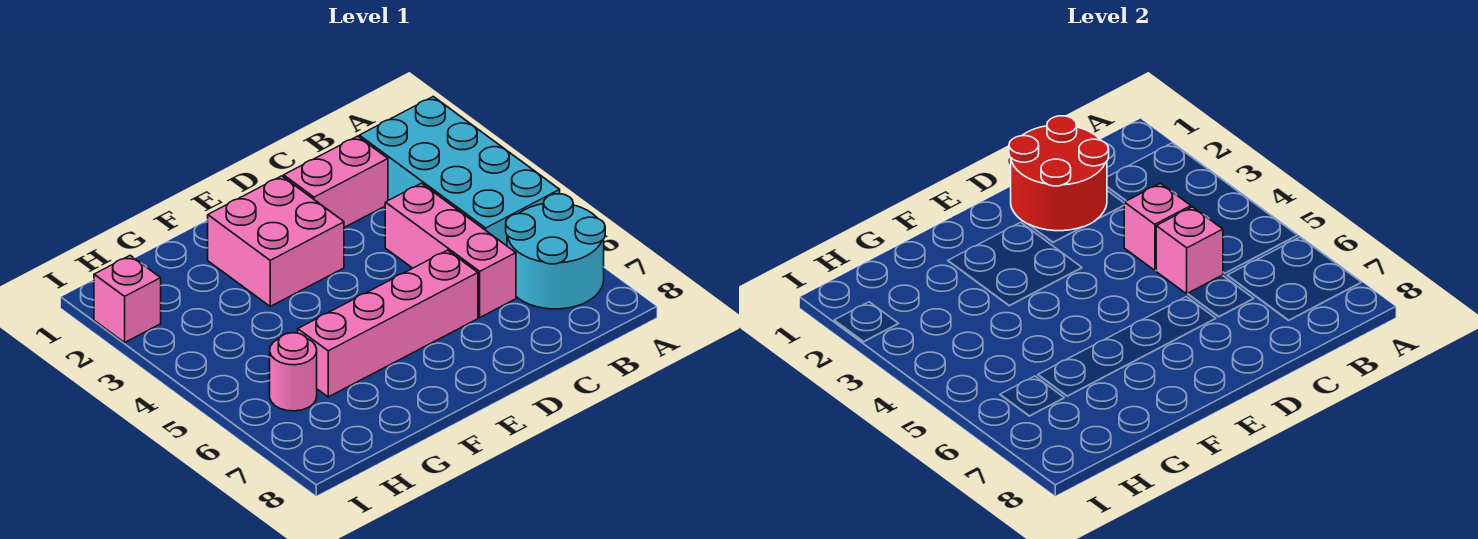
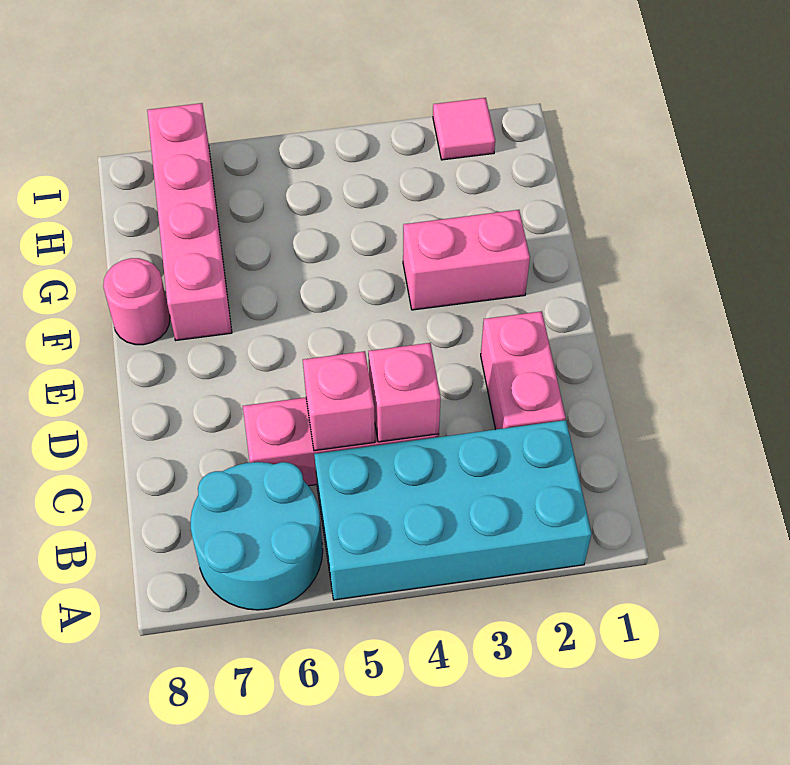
red round brick C1:D2 level 2 -> none
pink brick D6:G6 level 1 -> pink brick F7:I7 level 1
pink brick E2:F3 level 1 -> pink brick F2:F3 level 1
pink round brick H6 level 1 -> pink round brick F8 level 1
pink brick I2 level 1 -> pink tile I2 level 1

